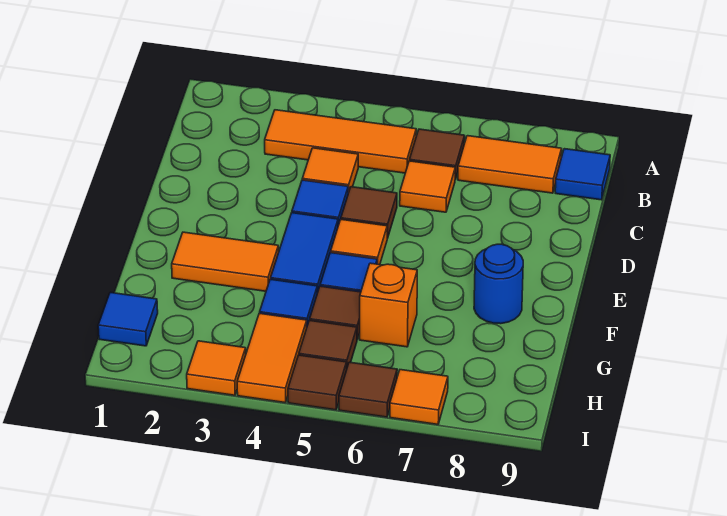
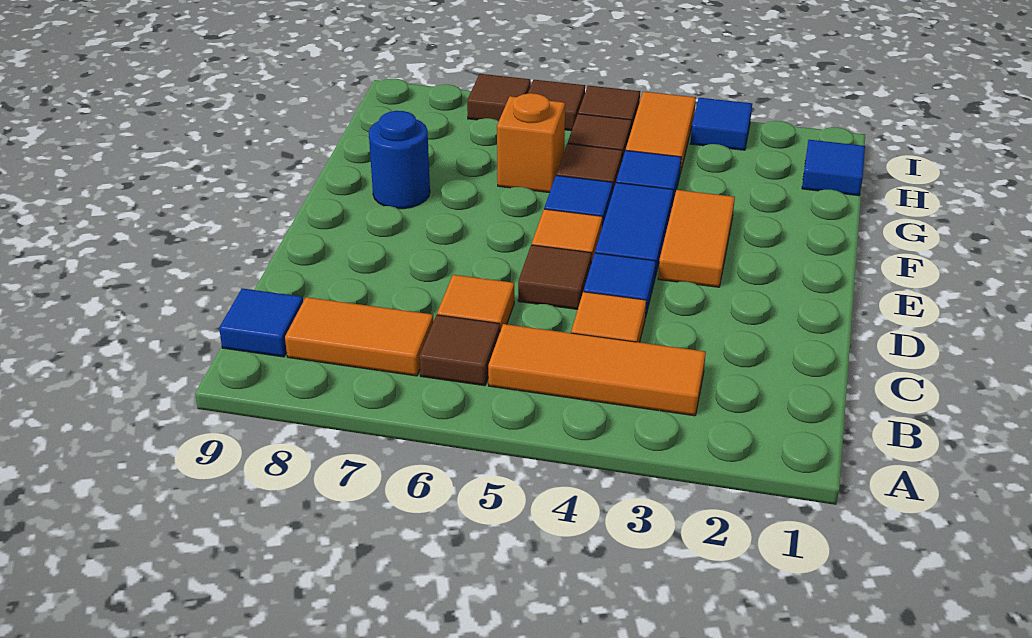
orange tile F2:F3 level 1 -> orange tile E3:F3 level 1
orange tile I3 level 1 -> blue tile I3 level 1
orange tile I7 level 1 -> brown tile I7 level 1

